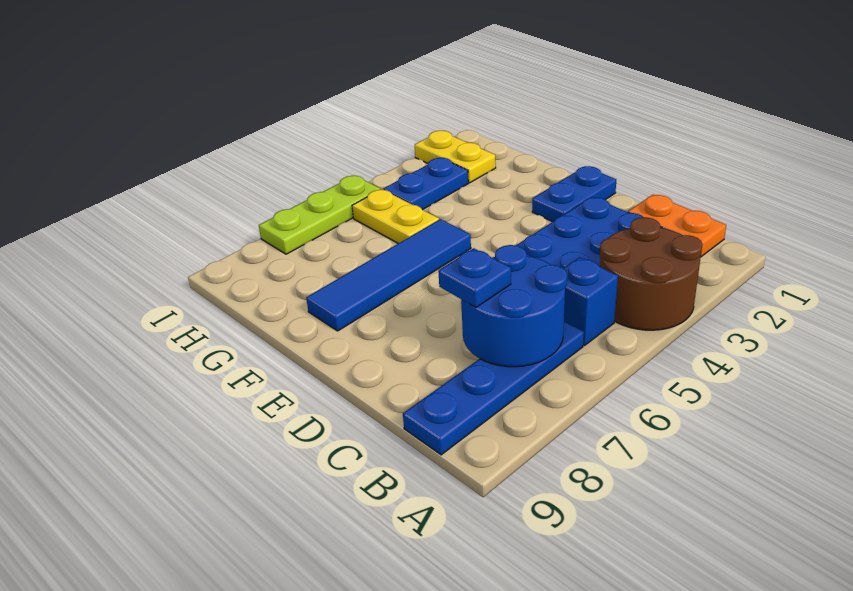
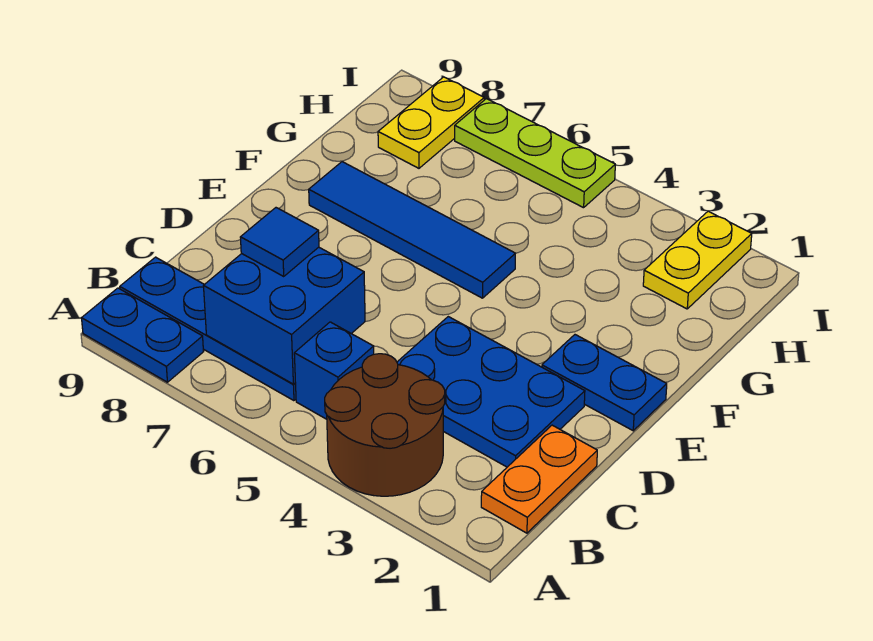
blue round brick B6:C7 level 2 -> blue brick B6:C7 level 2
blue plate C7 level 3 -> blue tile C7 level 3
yellow plate G5:H5 level 1 -> yellow plate H8:I8 level 1
blue plate H3:H4 level 1 -> blue plate A8:A9 level 1

